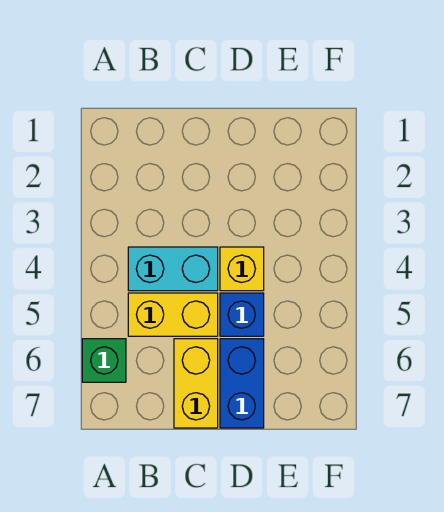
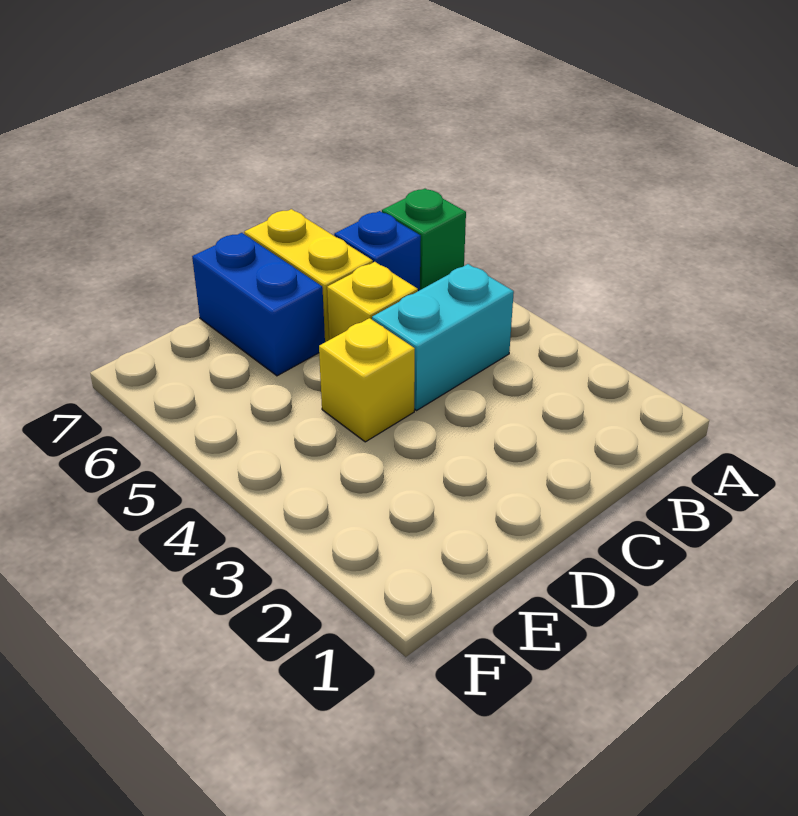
yellow brick B5:C5 level 1 -> yellow brick C5 level 1
blue brick D5 level 1 -> blue brick B6 level 1

